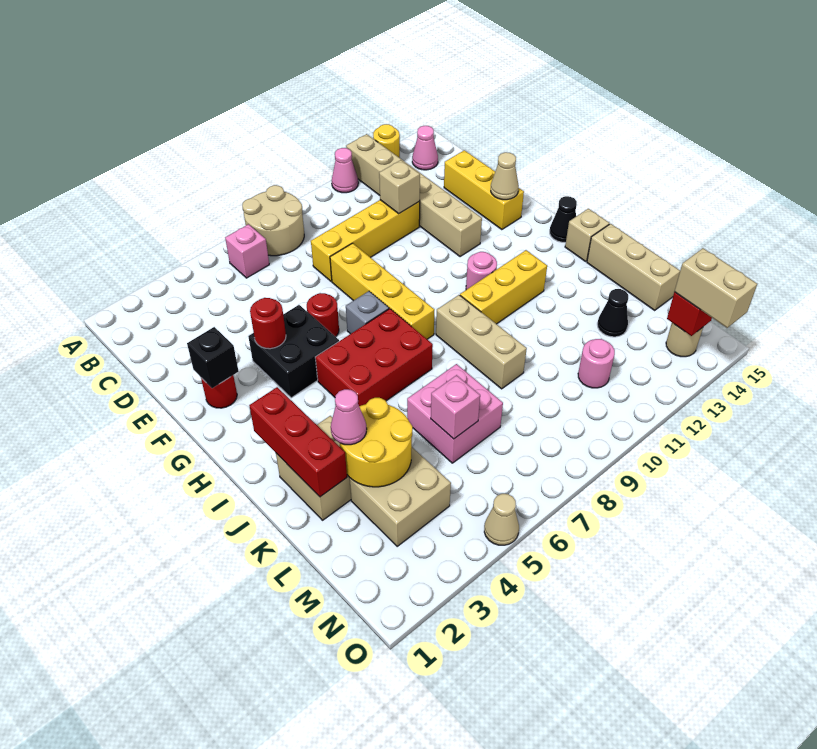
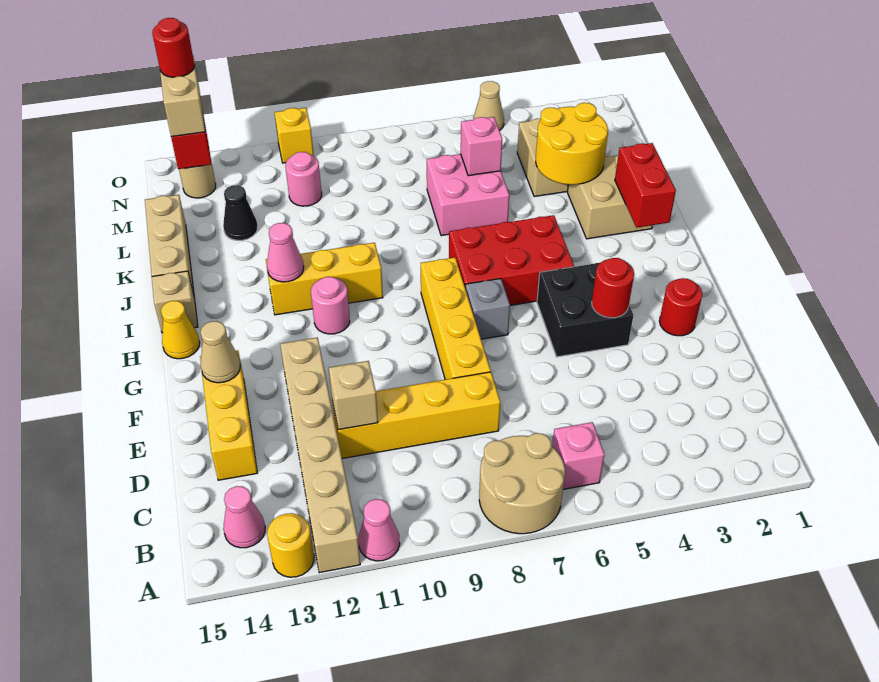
black brick F2 level 2 -> none
red round brick F6 level 1 -> red round brick O14 level 4
black cone H15 level 1 -> yellow cone H15 level 1
red brick I2:K2 level 2 -> red brick I2:J2 level 2
tan brick I9:K9 level 1 -> none
pink cone K3 level 3 -> pink cone I12 level 2
none -> yellow brick O11 level 1

